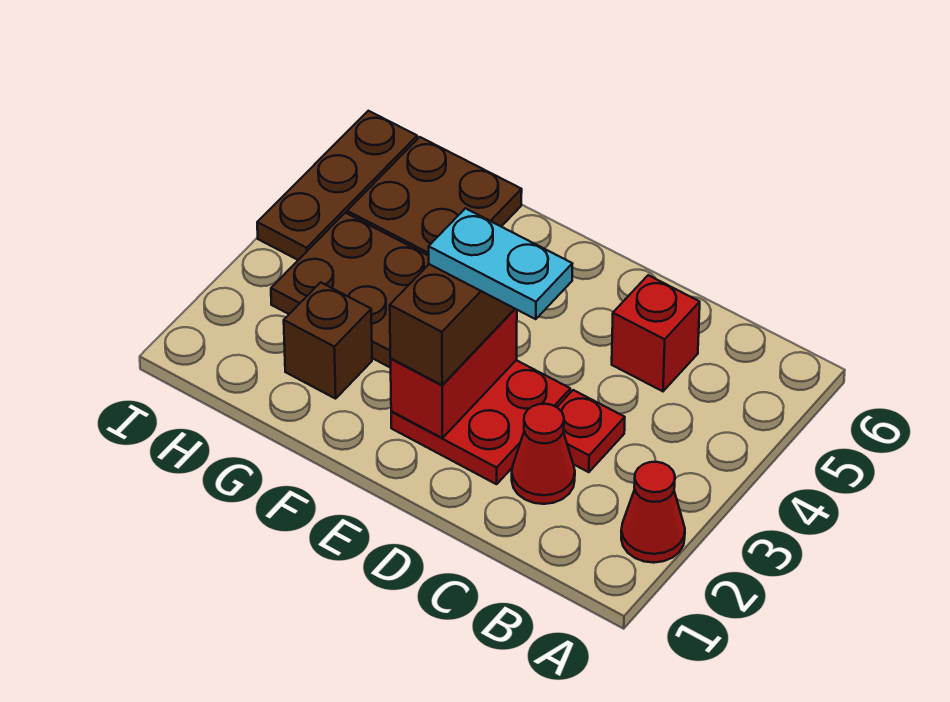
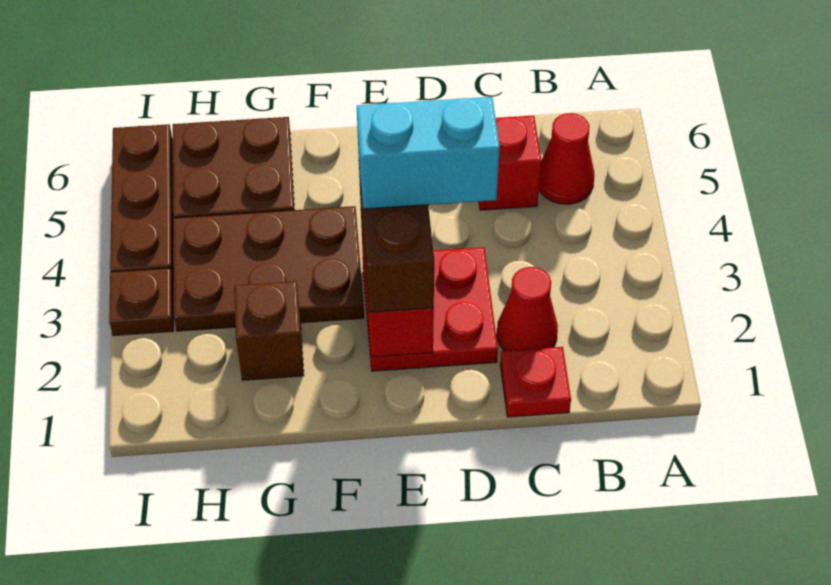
red cone A2 level 1 -> red cone B5 level 1
red plate C3 level 1 -> red plate C1 level 1
cyan plate D3:E3 level 4 -> cyan brick D3:E3 level 4
none -> brown plate I3 level 1

